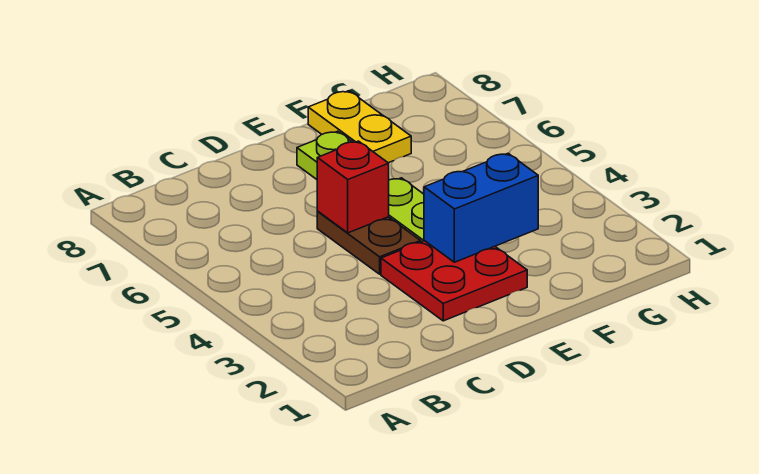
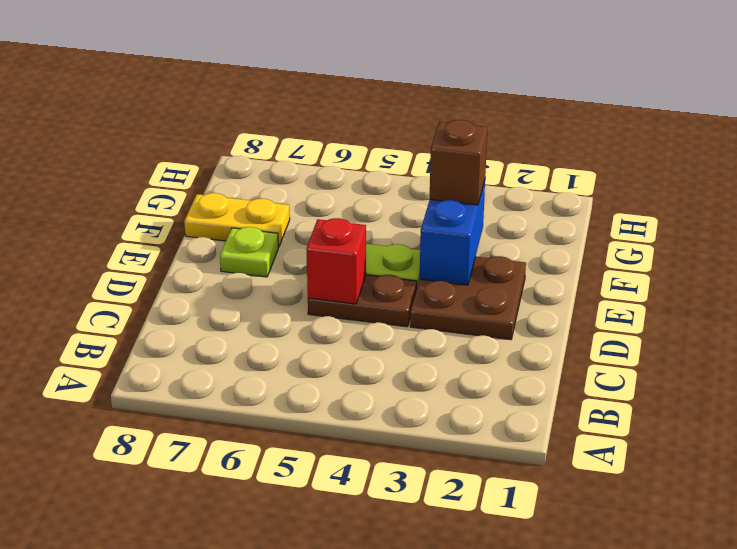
red plate D2:E3 level 1 -> brown plate D2:E3 level 1
none -> brown brick F3 level 3

